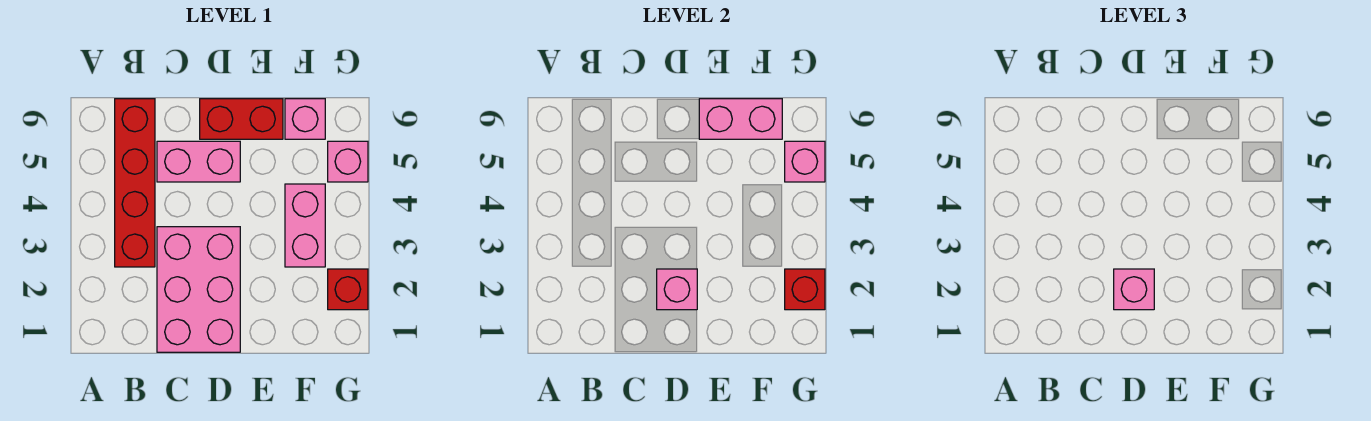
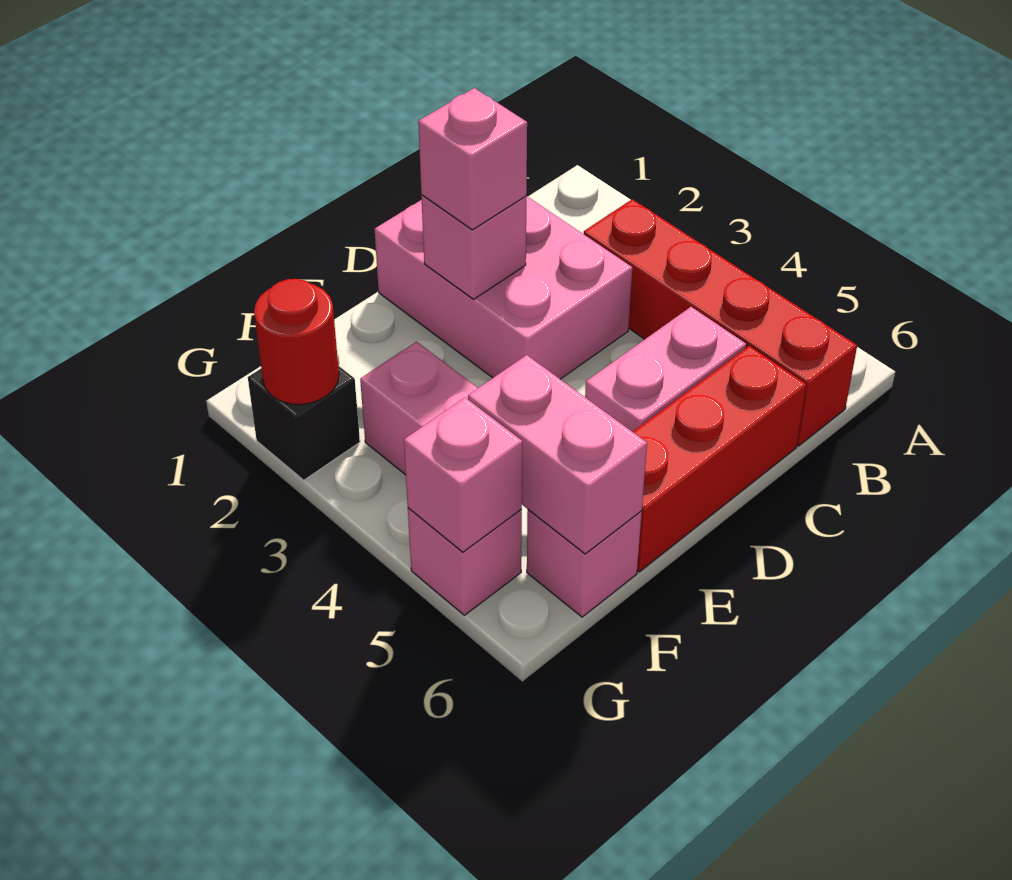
red brick D6:E6 level 1 -> red brick C6:E6 level 1
pink brick E6:F6 level 2 -> pink brick F5:F6 level 2
red brick G2 level 1 -> black brick G2 level 1
red brick G2 level 2 -> red round brick G2 level 2

